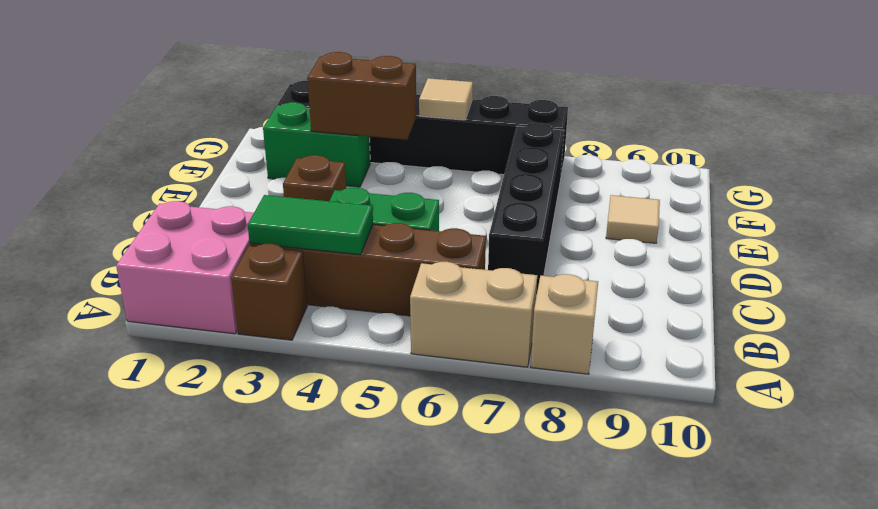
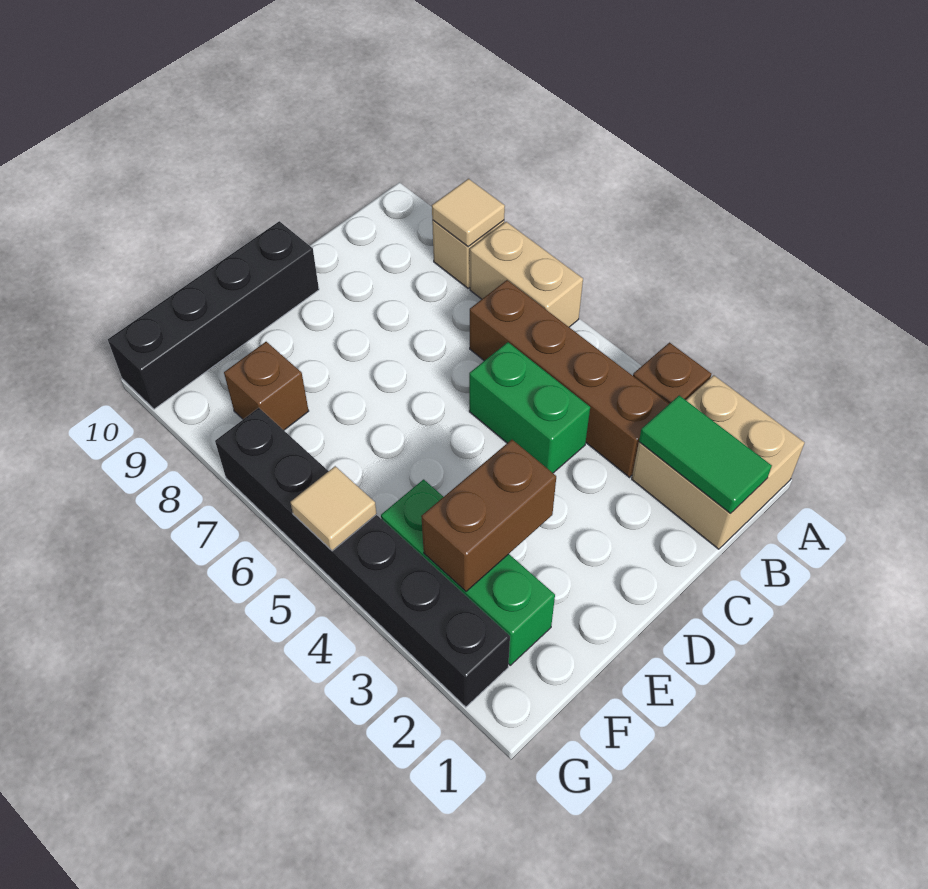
pink brick A1:B2 level 1 -> tan brick A1:B2 level 1
green tile B3:B4 level 2 -> green tile B1:B2 level 2
black brick C7:F7 level 1 -> black brick D10:G10 level 1
brown brick D3 level 1 -> brown brick F8 level 1
tan tile E9 level 1 -> tan tile A8 level 2
green brick F2:F3 level 1 -> green brick F2:F4 level 1
brown brick F3:F4 level 2 -> brown brick E3:F3 level 2

